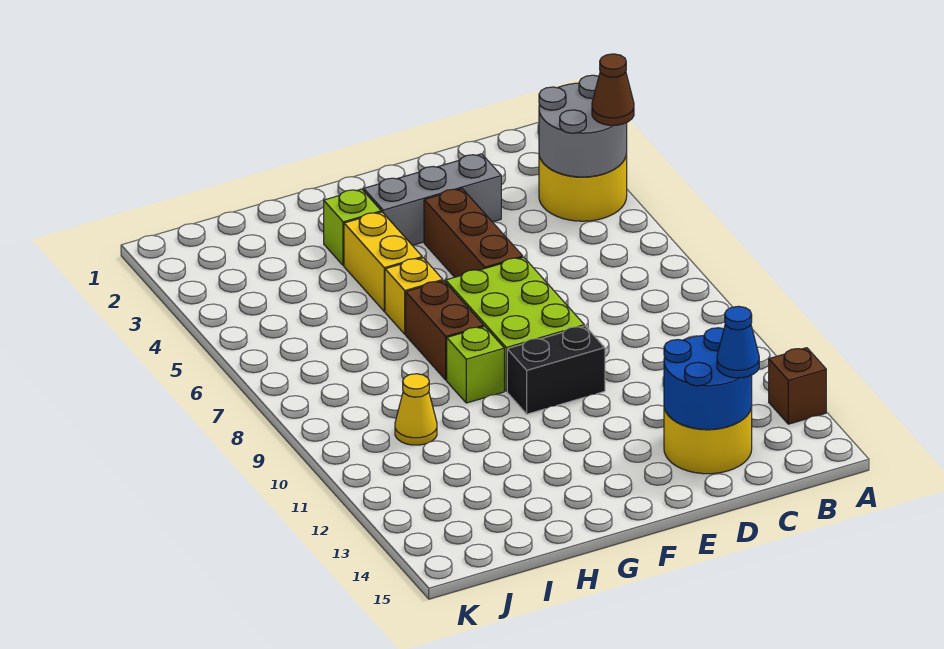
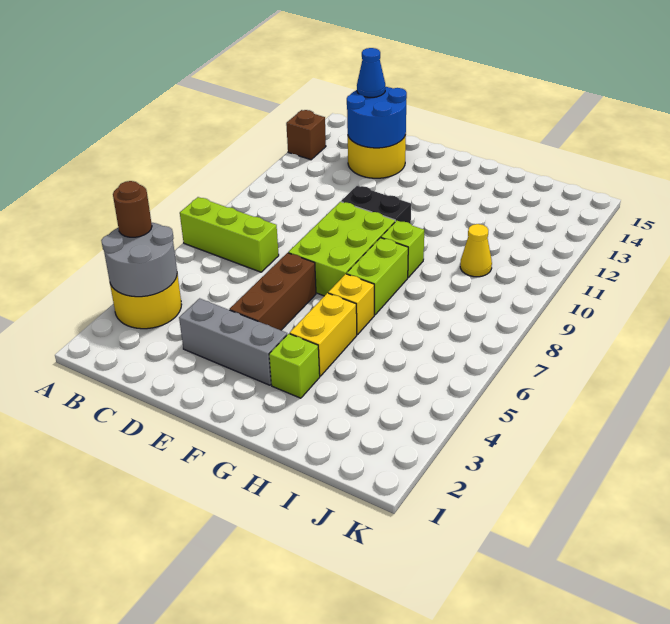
brown cone A4 level 3 -> brown round brick A4 level 3
none -> lime brick A7:C7 level 1
brown brick G7:G8 level 1 -> lime brick G7:G8 level 1

